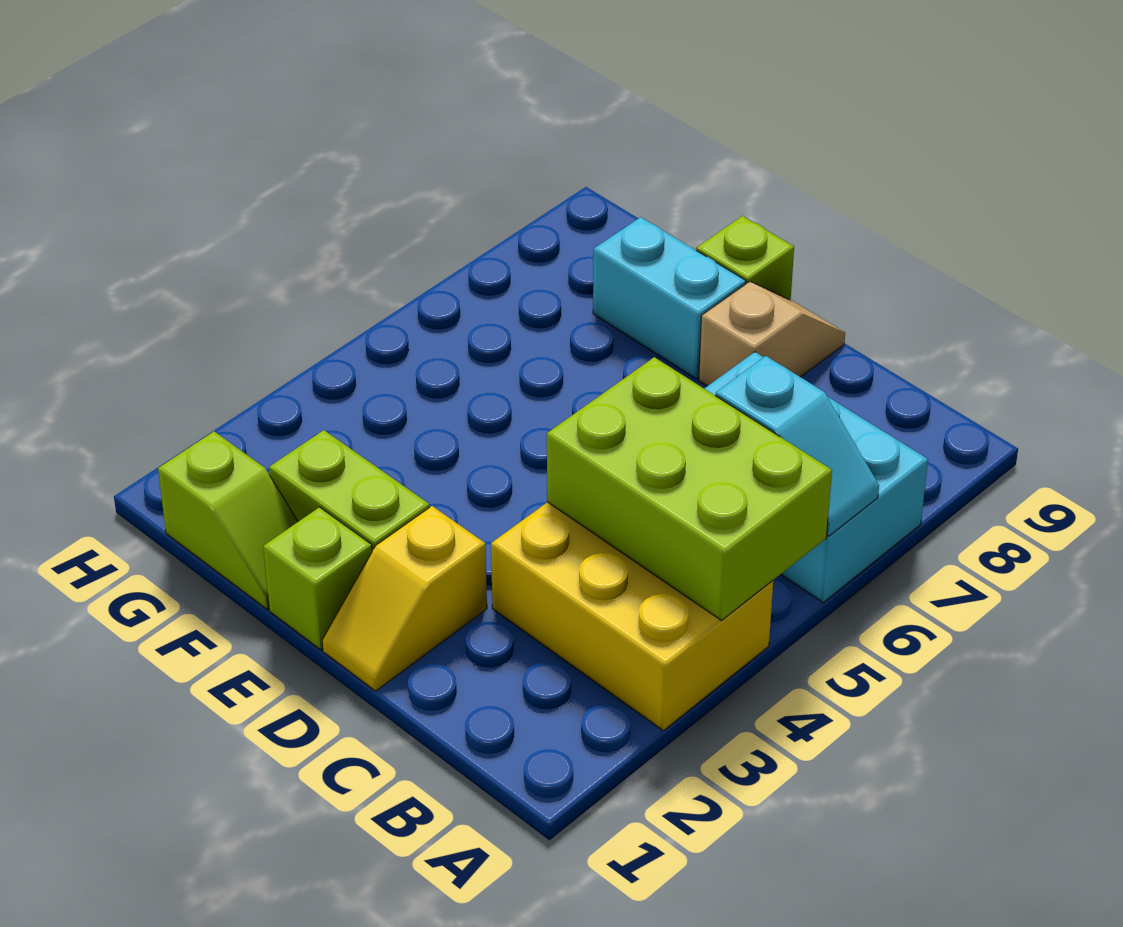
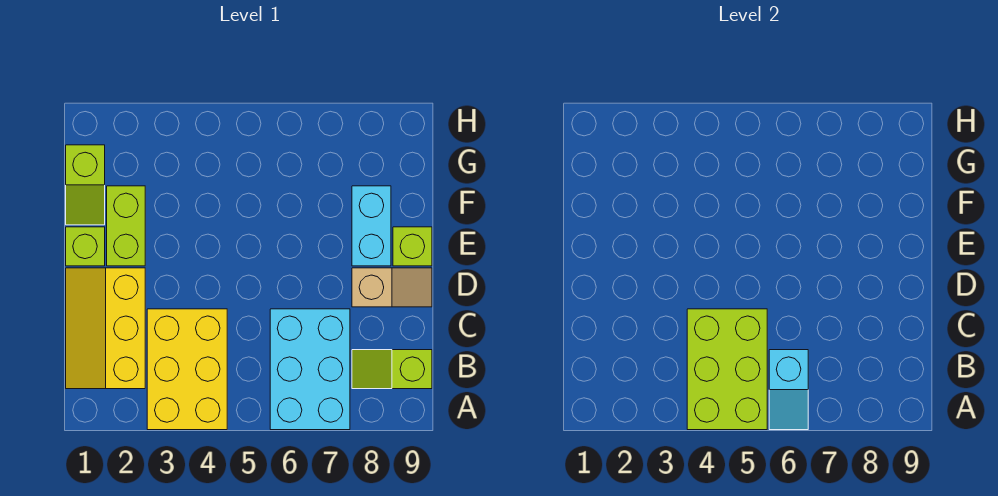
none -> lime slope B8:B9 level 1 top 9
yellow slope D1:D2 level 1 top 2 -> yellow slope B1:D2 level 1 top 2

